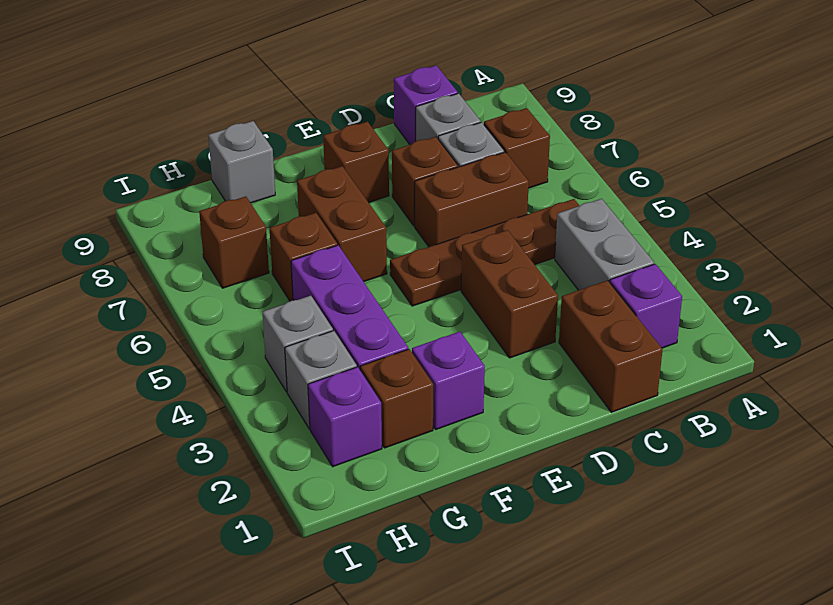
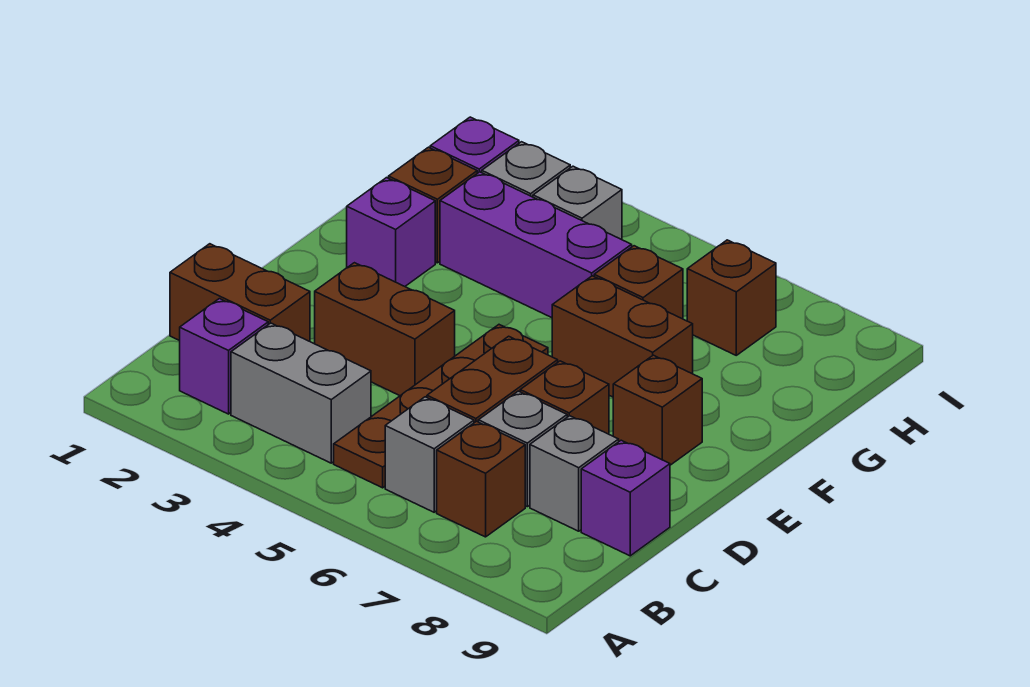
grey brick G9 level 1 -> grey brick B6 level 1

